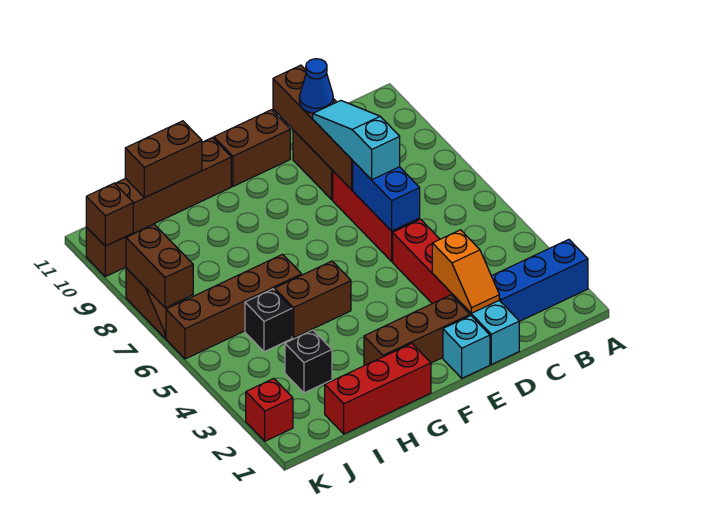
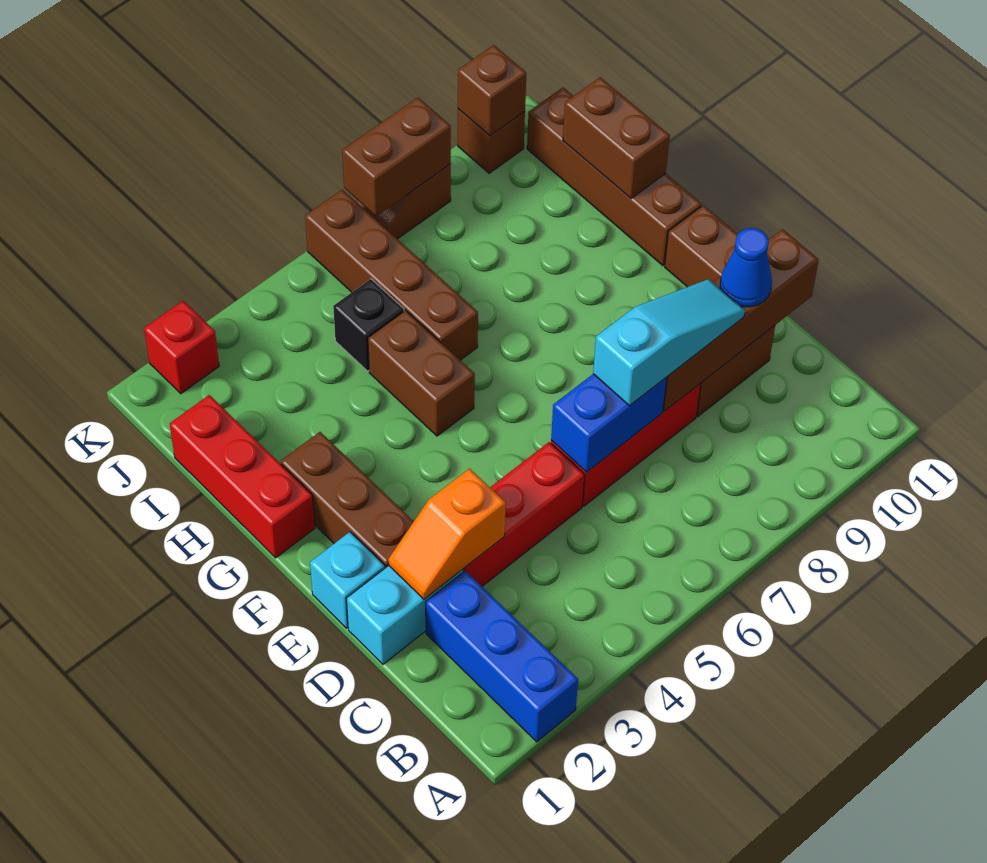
black brick I3 level 1 -> none

